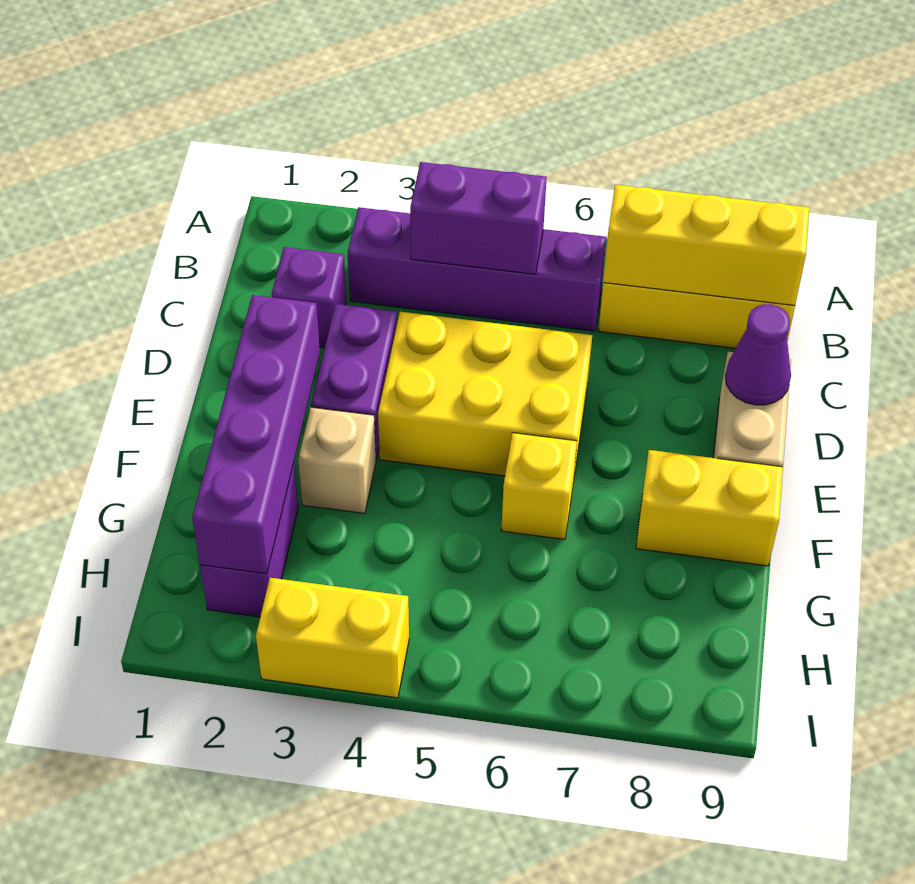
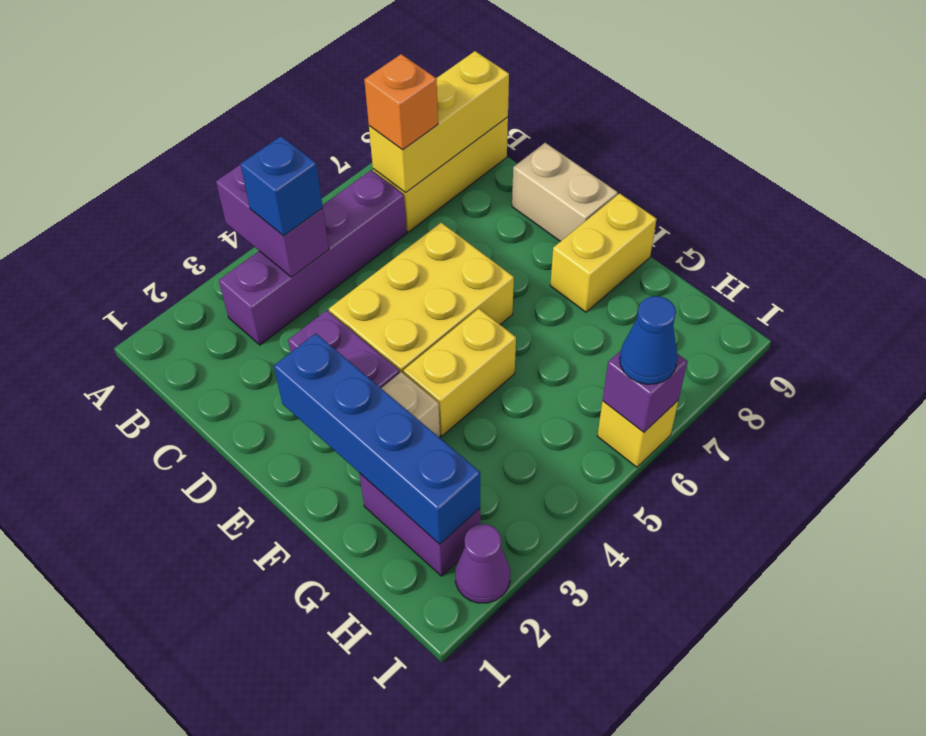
purple brick B4:B5 level 2 -> purple brick A4:B4 level 2
none -> blue brick B4 level 3
none -> orange brick B7 level 3
purple brick C2 level 1 -> purple brick I6 level 2
purple cone D9 level 2 -> purple cone I2 level 1
purple brick E2:H2 level 2 -> blue brick E2:H2 level 2
yellow brick F6 level 1 -> yellow brick I6 level 1
yellow brick I3:I4 level 1 -> yellow brick F4:F5 level 1
none -> blue cone I6 level 3

